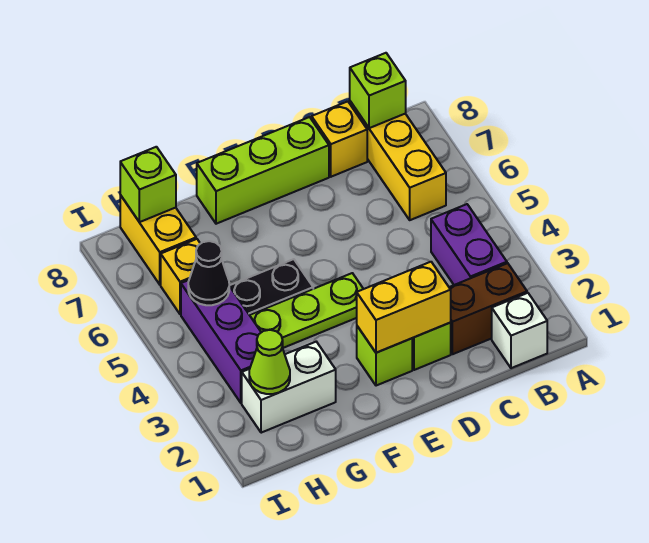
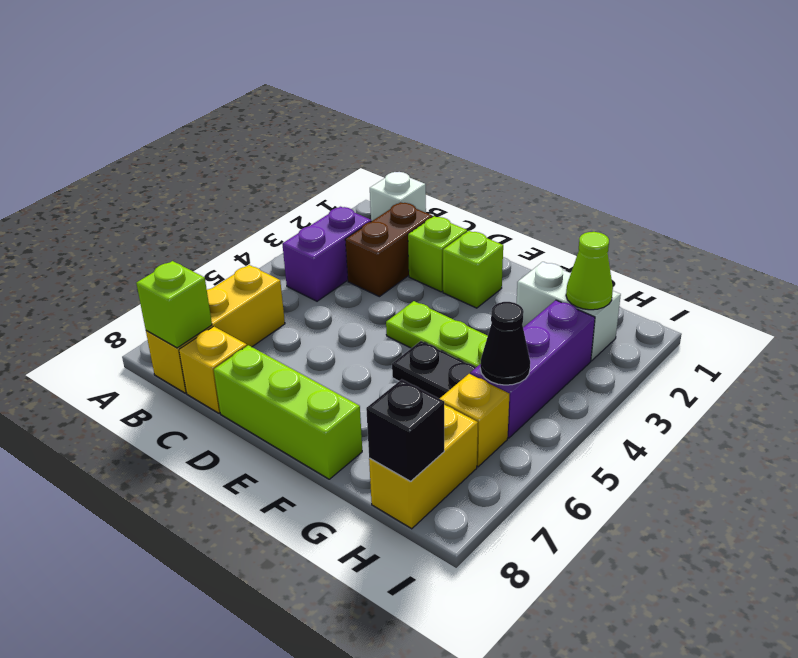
brown brick B2:C2 level 1 -> brown brick C2:C3 level 1
yellow brick D2:E2 level 2 -> none
lime brick H8 level 2 -> black brick H8 level 2

